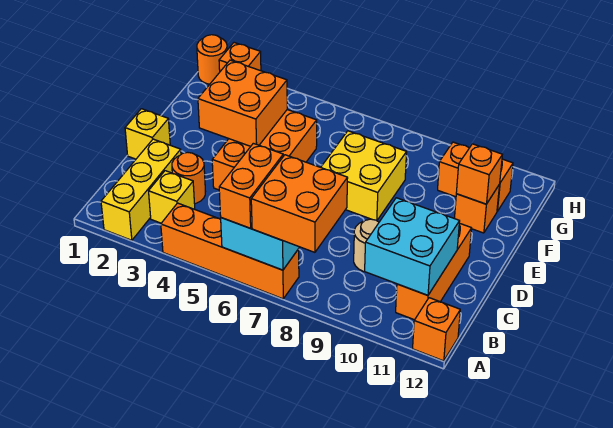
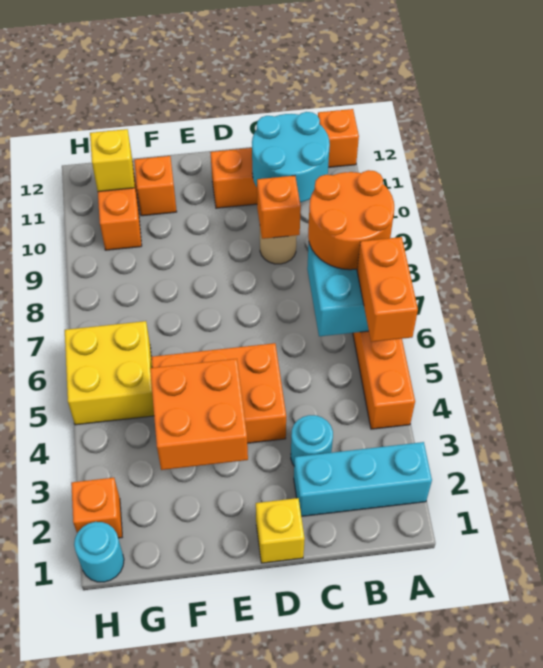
yellow brick A2:C2 level 1 -> cyan brick A2:C2 level 1
orange brick A6:B6 level 3 -> orange brick A5:A6 level 3
orange brick A7:B8 level 3 -> orange round brick A7:B8 level 3
yellow brick B3 level 1 -> yellow brick G11 level 2
cyan brick B10:C11 level 2 -> cyan round brick B10:C11 level 2
orange round brick C3 level 1 -> cyan round brick C3 level 1
yellow brick E7:F8 level 1 -> yellow brick G5:H6 level 1
orange brick F11 level 2 -> orange brick C9 level 2
orange round brick H1 level 1 -> cyan round brick H1 level 1

